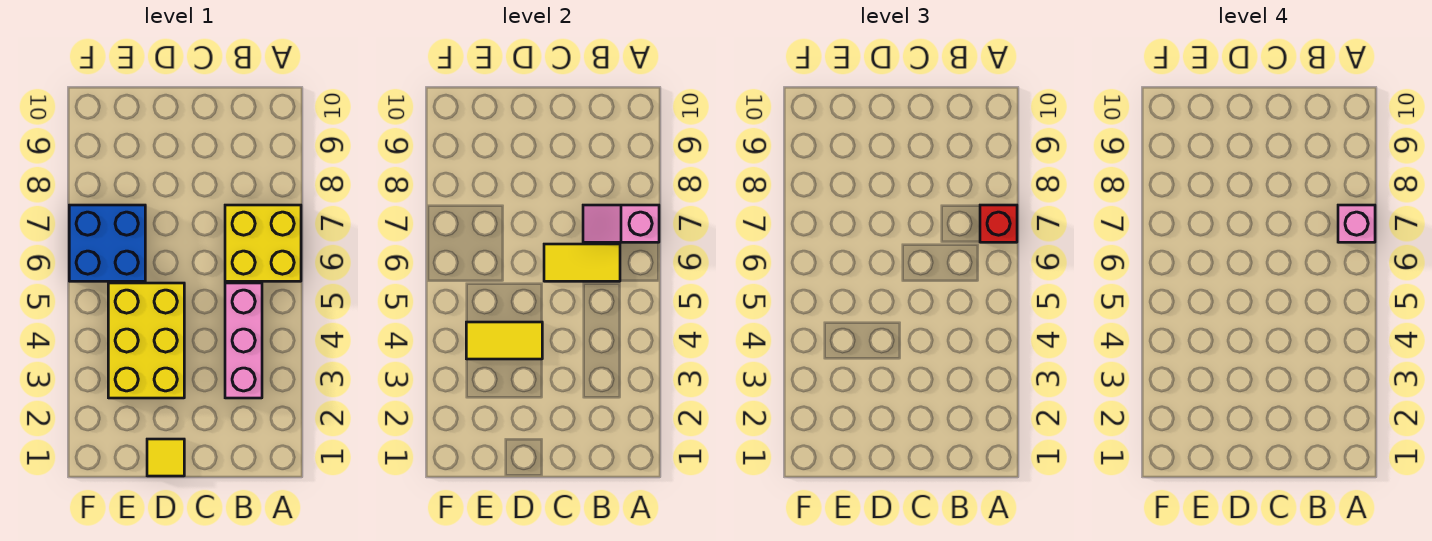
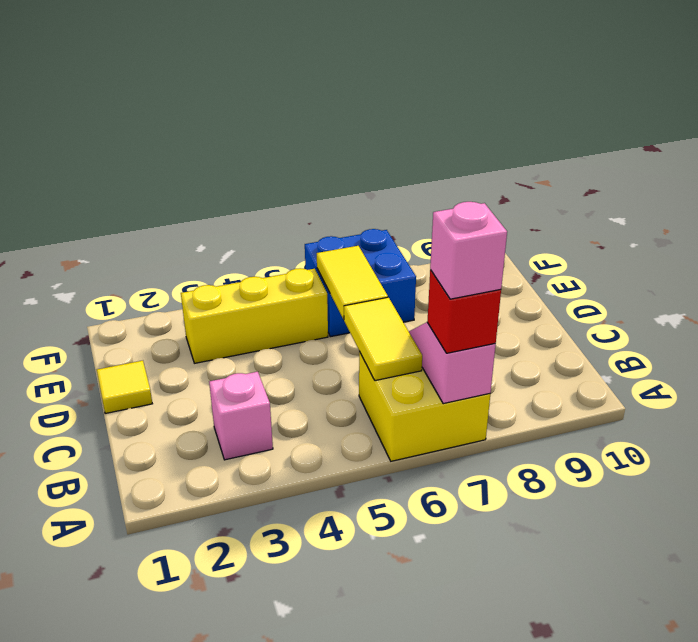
pink brick B3:B5 level 1 -> pink brick B3 level 1
yellow brick D3:E5 level 1 -> yellow brick E3:E5 level 1
yellow tile D4:E4 level 2 -> yellow tile D6:E6 level 2

